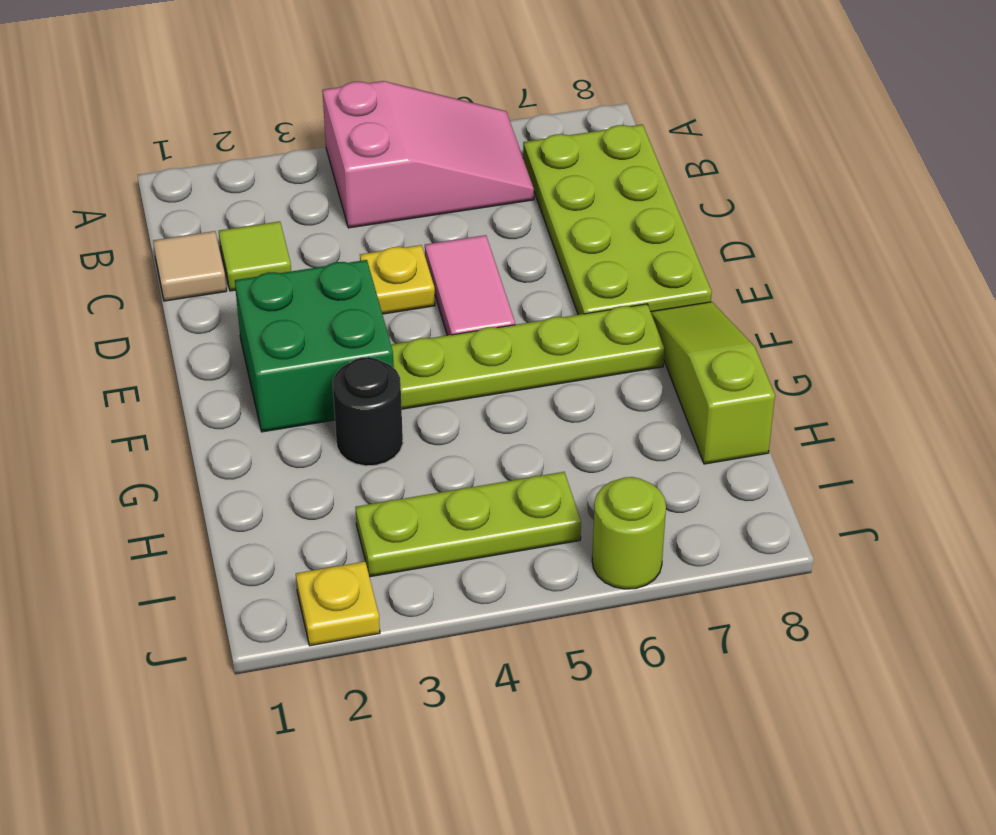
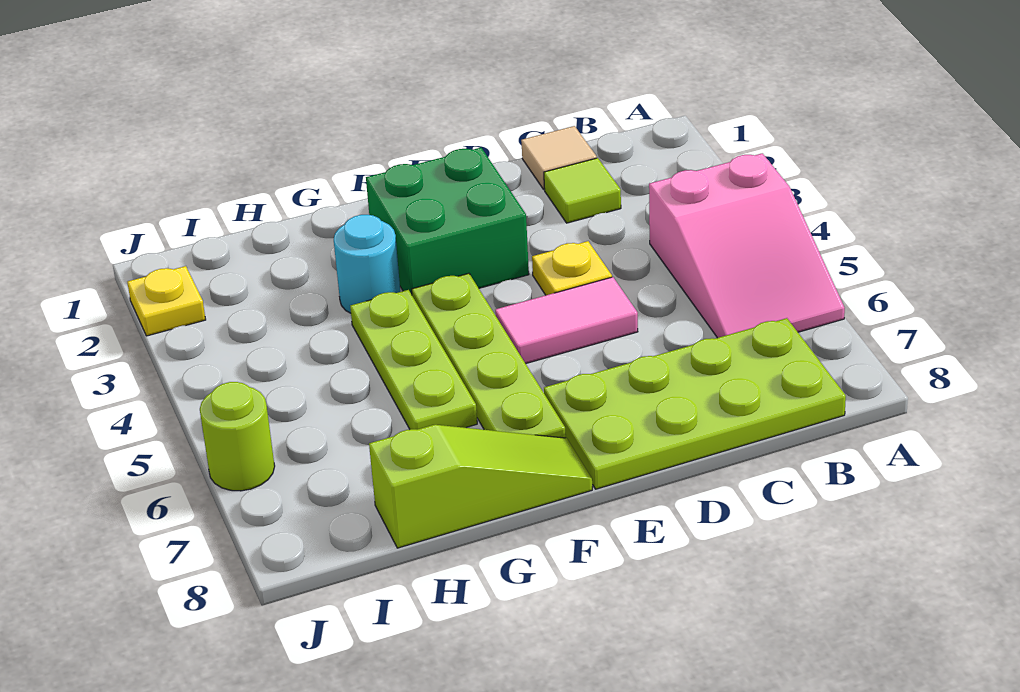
black round brick G3 level 1 -> cyan round brick G3 level 1
lime plate I3:I5 level 1 -> lime plate G4:G6 level 1

